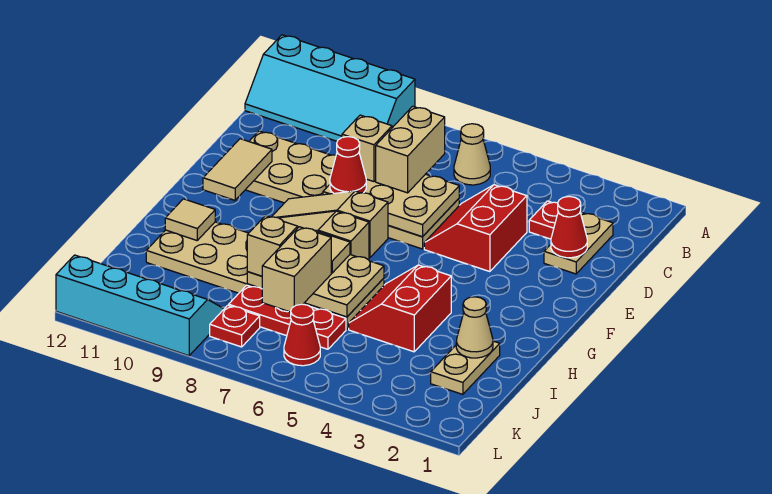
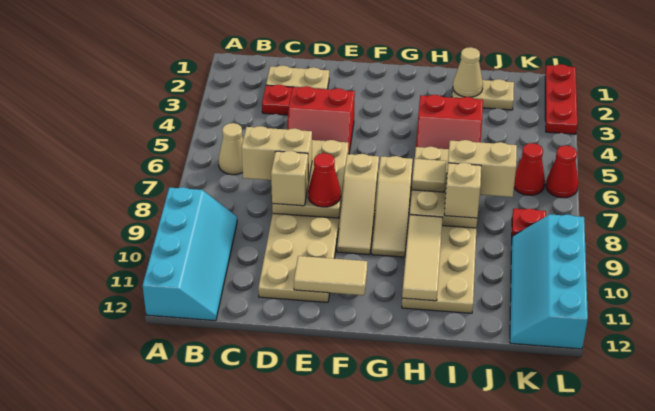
red cone D2 level 2 -> red cone L6 level 1
tan tile H11 level 2 -> tan tile H9:H11 level 2
red plate J6:J8 level 1 -> red plate L1:L3 level 1

